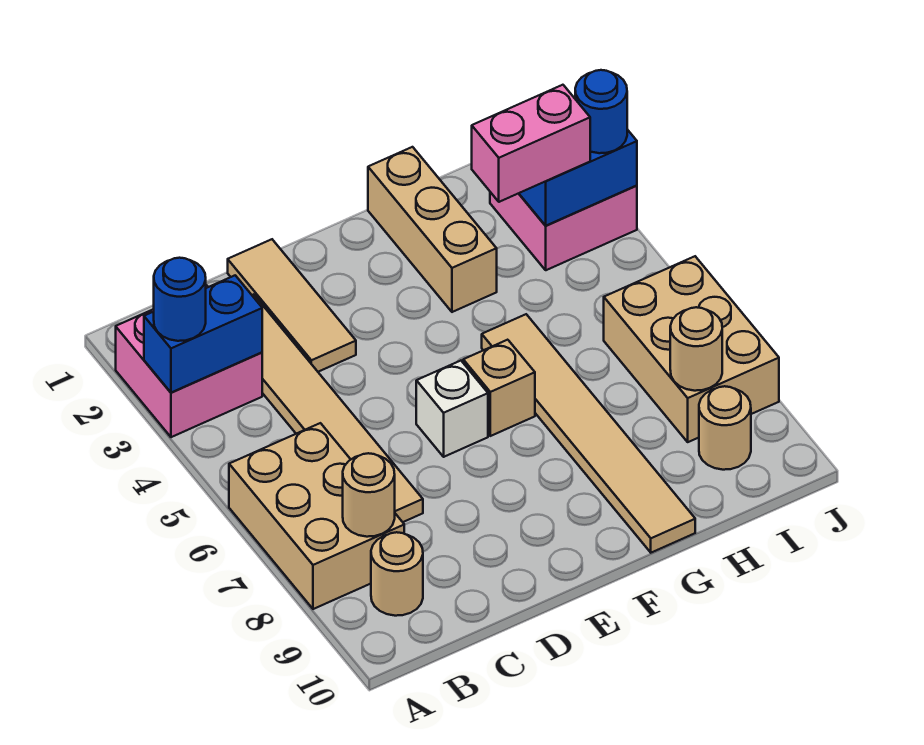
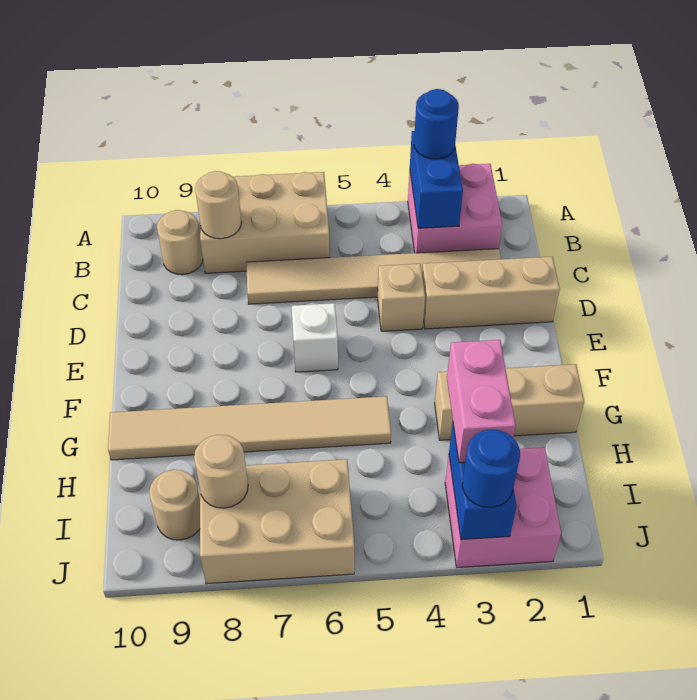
tan tile D1:D3 level 1 -> tan brick D1:D3 level 1
tan brick F6 level 1 -> tan brick D4 level 1

